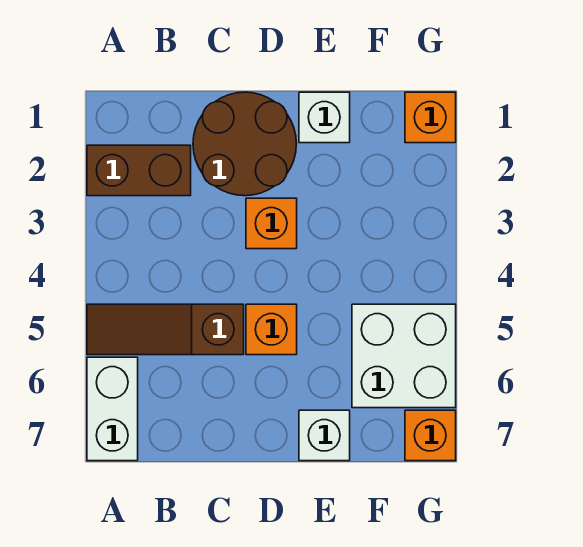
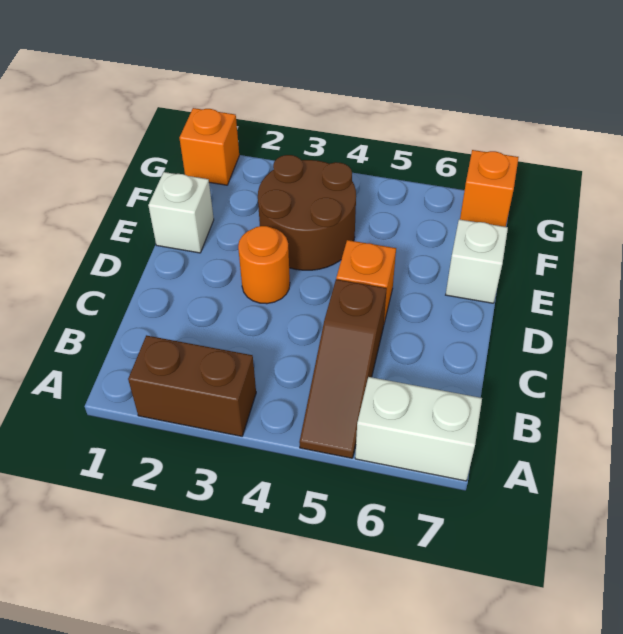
brown brick A2:B2 level 1 -> brown brick A2:A3 level 1
brown round brick C1:D2 level 1 -> brown round brick E3:F4 level 1
orange brick D3 level 1 -> orange round brick D3 level 1
white brick F5:G6 level 1 -> none

